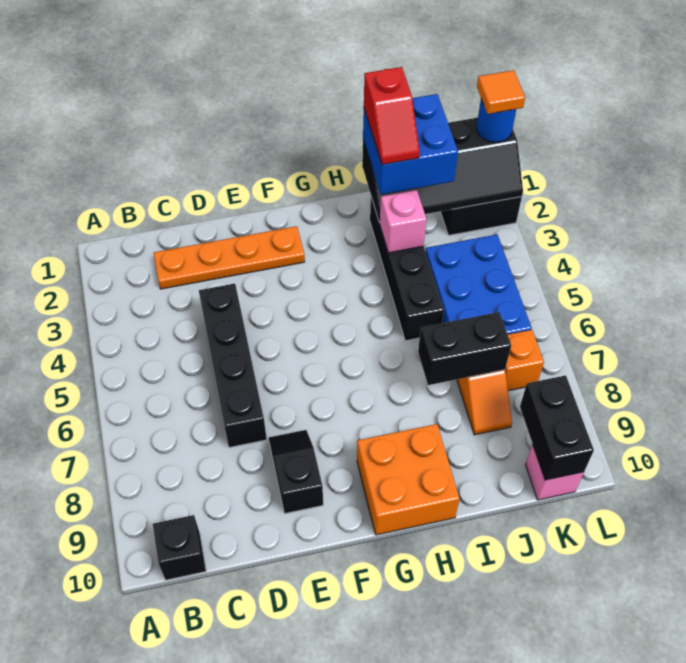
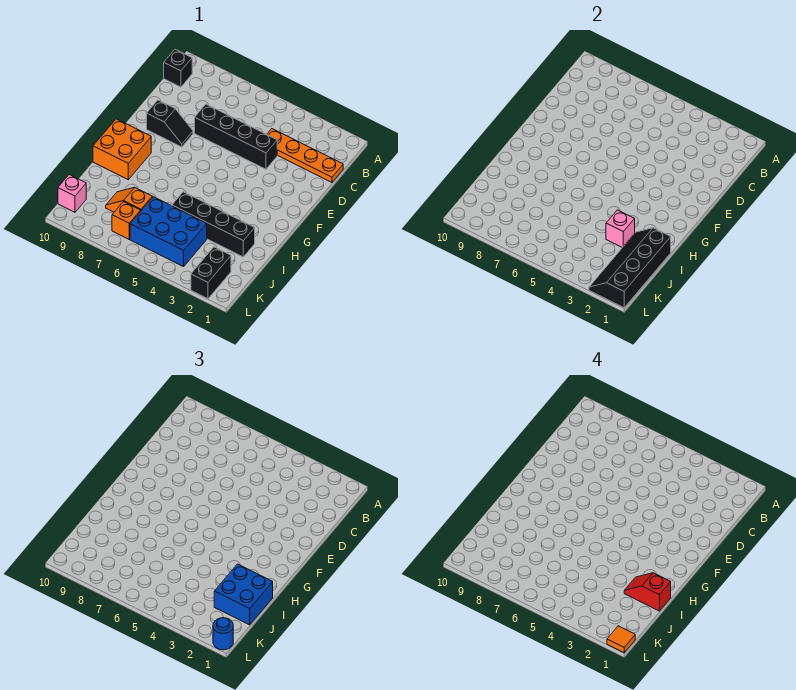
orange plate C2:F2 level 1 -> orange plate C1:C4 level 1
black brick I7:J7 level 2 -> none
black brick K9:K10 level 2 -> none

